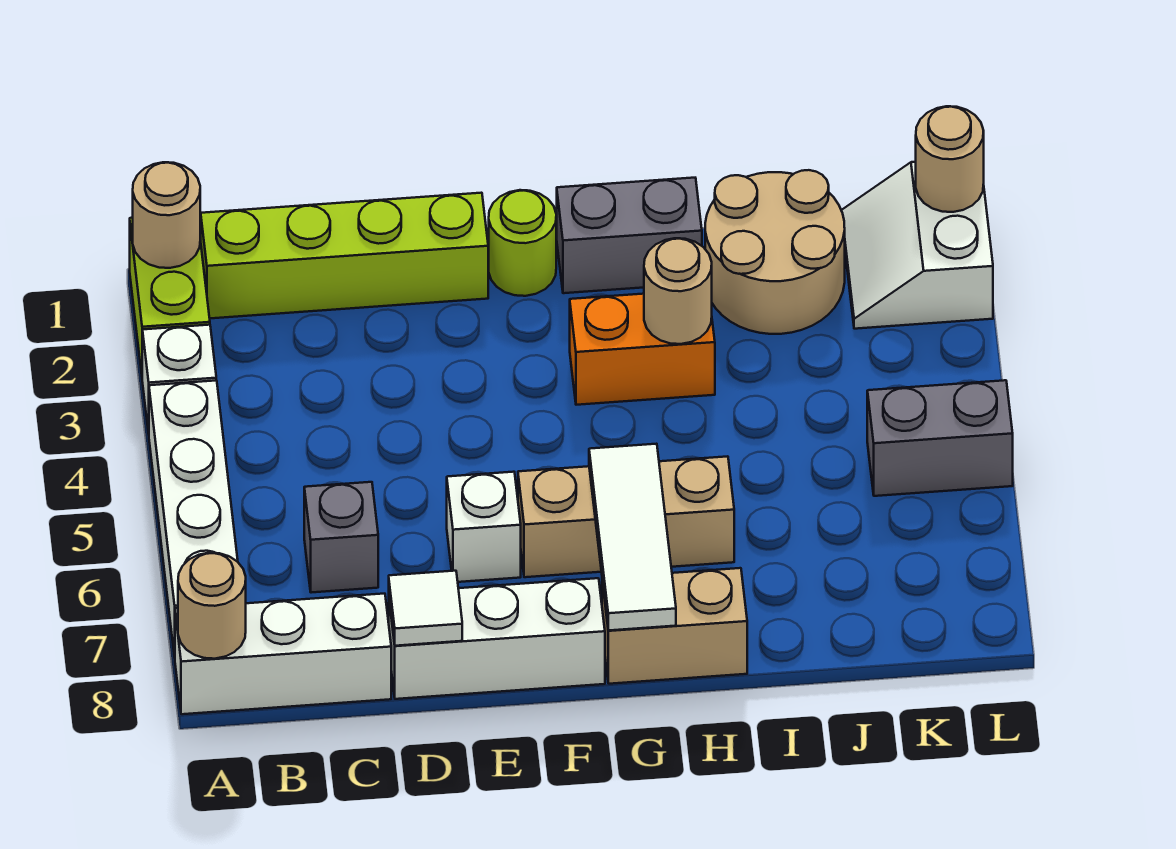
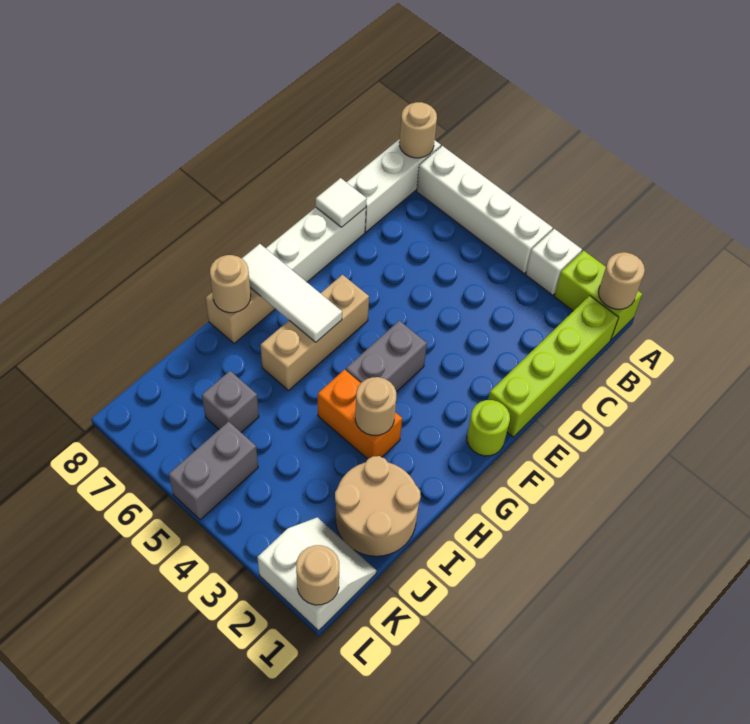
grey brick C6 level 1 -> grey brick J6 level 1
white brick E6 level 1 -> none
grey brick G1:H1 level 1 -> grey brick F4:G4 level 1
orange brick G3:H3 level 1 -> orange brick H3:H4 level 1
none -> tan round brick H8 level 2

